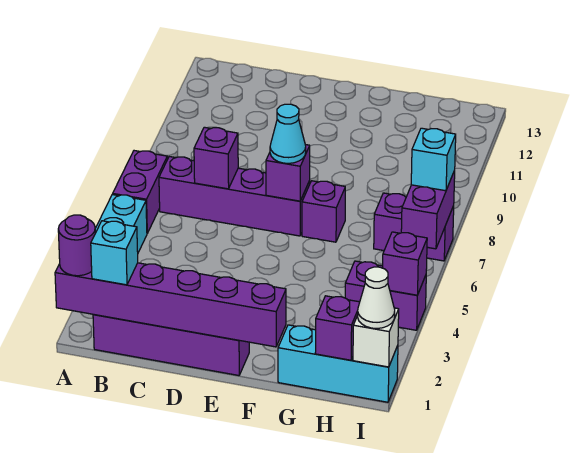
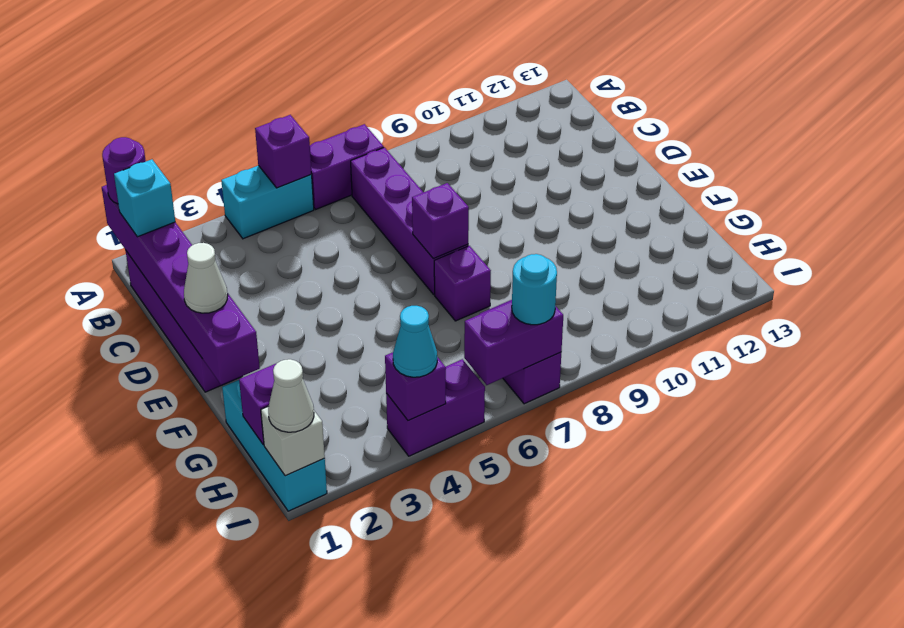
purple brick C7 level 2 -> purple brick A5 level 2
none -> white cone E1 level 3
cyan cone E7 level 3 -> cyan cone I4 level 3
purple brick H4:I4 level 1 -> purple brick I4:I5 level 1
cyan brick I7 level 3 -> cyan round brick I7 level 3

